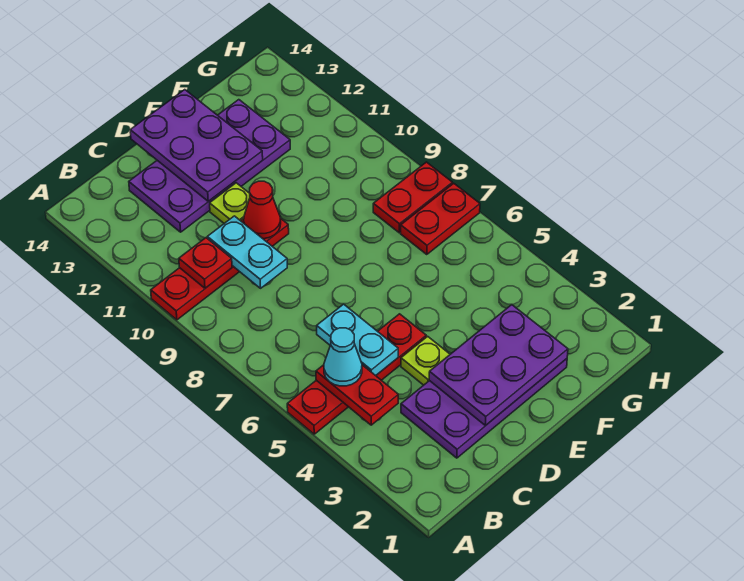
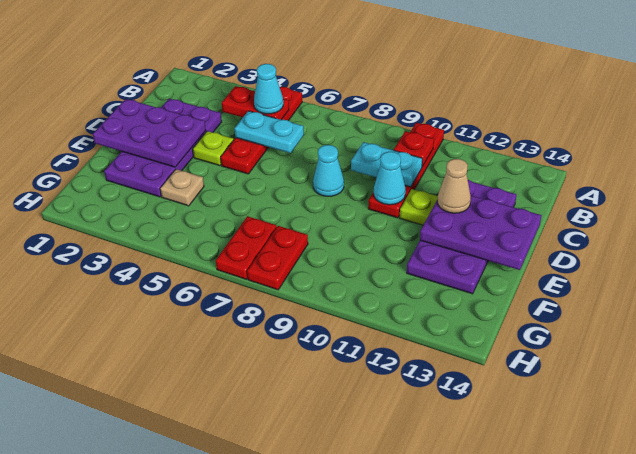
purple plate D2:F3 level 2 -> purple plate D1:E3 level 2
none -> cyan cone D8 level 1
red cone D10 level 2 -> cyan cone D10 level 2
none -> tan cone D12 level 3
none -> tan plate F4 level 1

